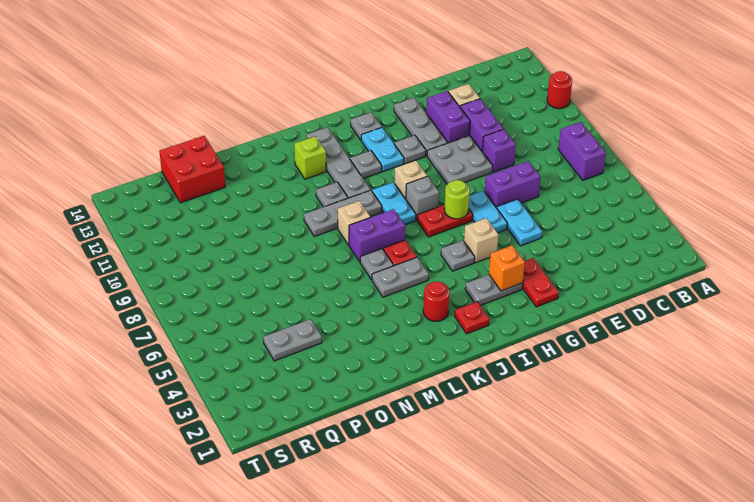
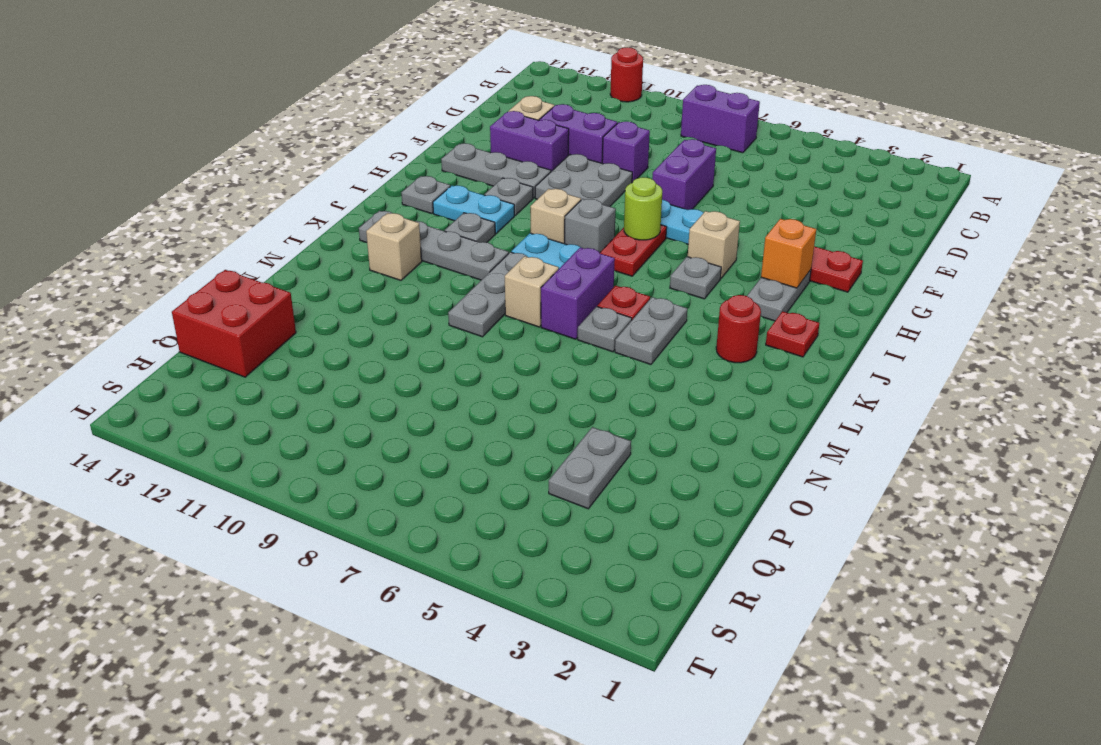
cyan plate F5:F6 level 1 -> none
grey plate L10 level 1 -> none
lime brick L12 level 1 -> tan brick L12 level 1

